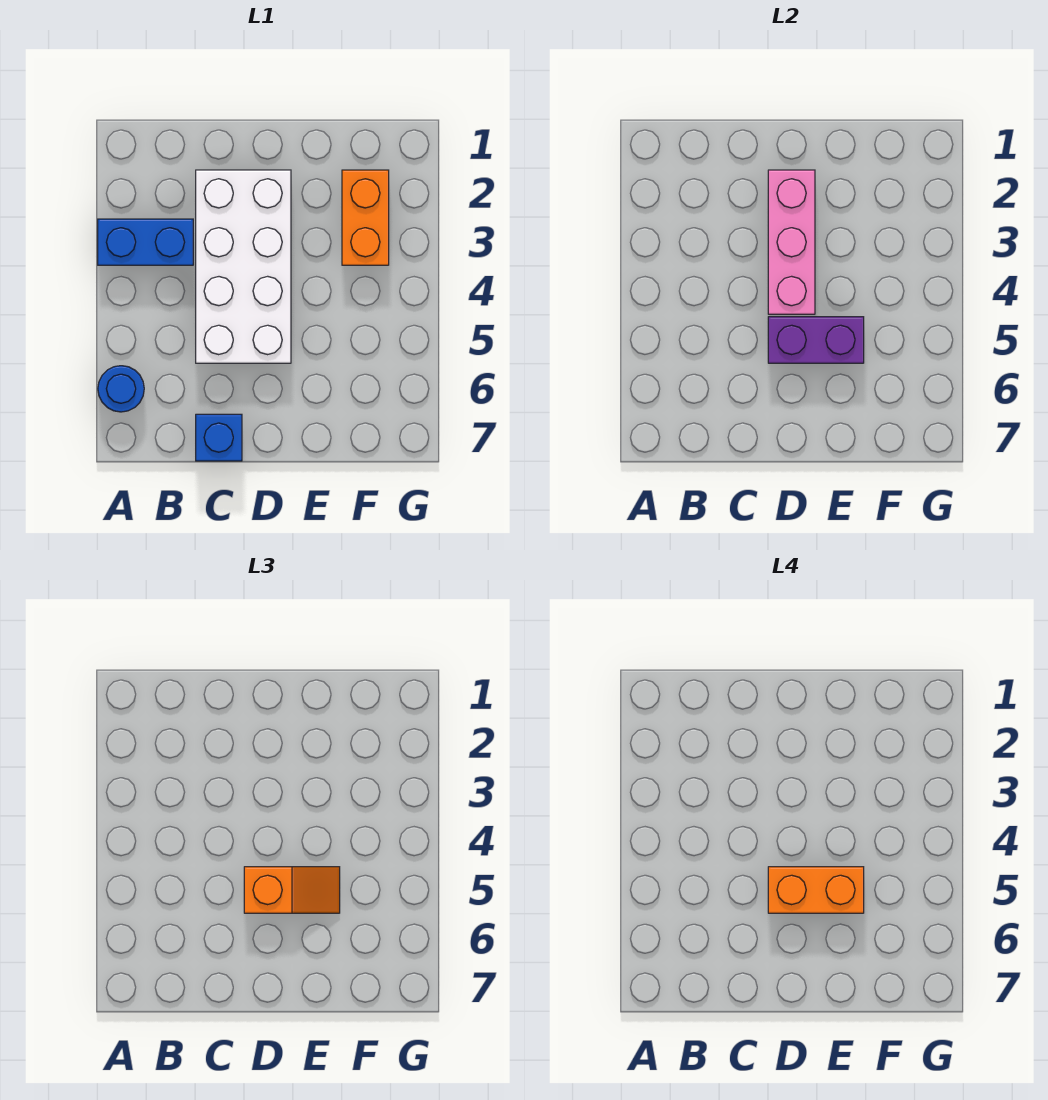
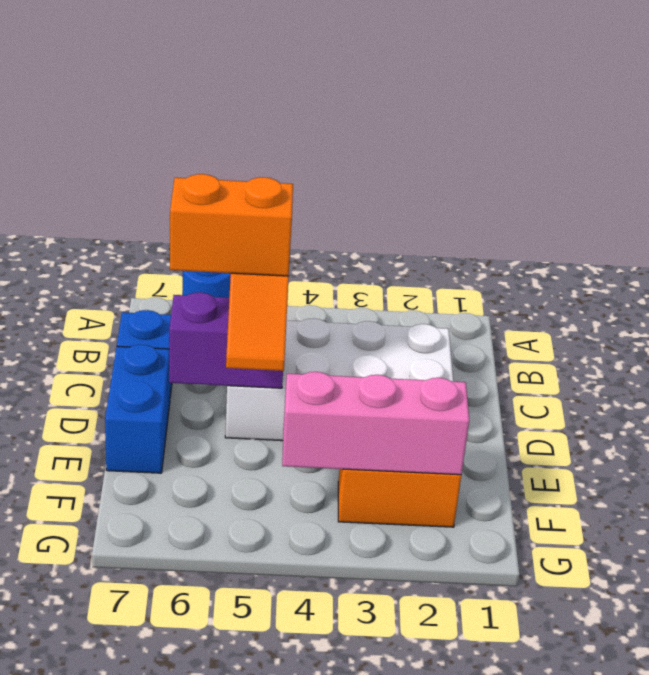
blue brick A3:B3 level 1 -> blue brick D7:E7 level 1
pink brick D2:D4 level 2 -> pink brick F2:F4 level 2
purple brick D5:E5 level 2 -> purple brick D5:D6 level 2
orange brick D5:E5 level 4 -> orange brick D5:D6 level 4

